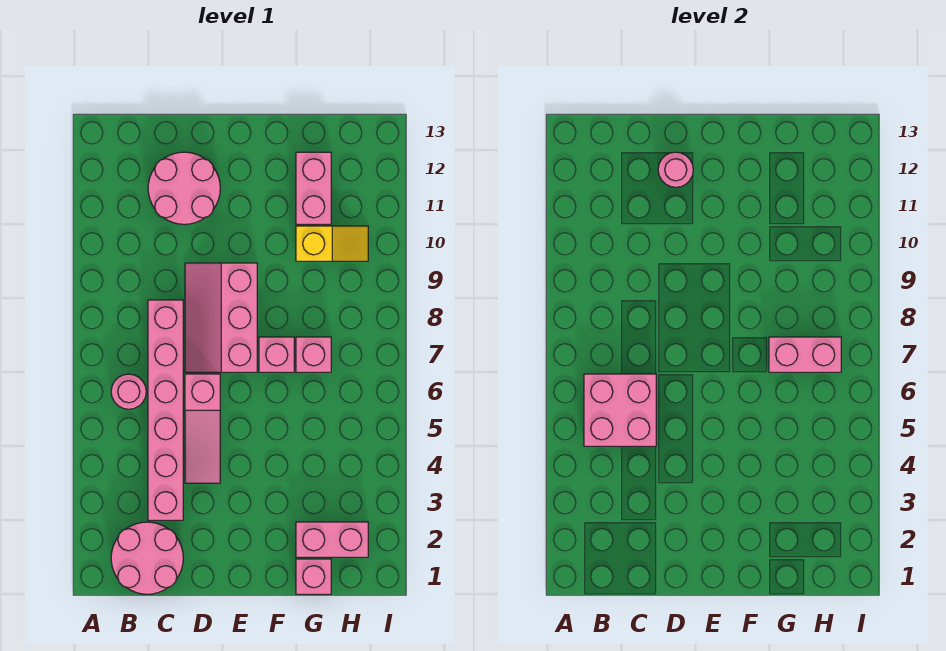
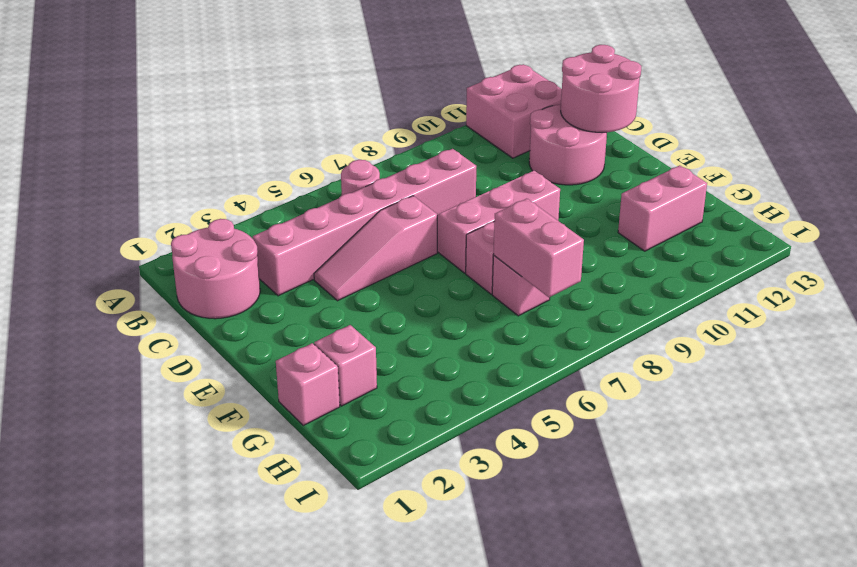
pink brick B5:C6 level 2 -> pink brick A11:B12 level 1
pink round brick D12 level 2 -> pink round brick C12:D13 level 2
pink brick G2:H2 level 1 -> pink brick G2 level 1
yellow slope G10:H10 level 1 top G -> none

